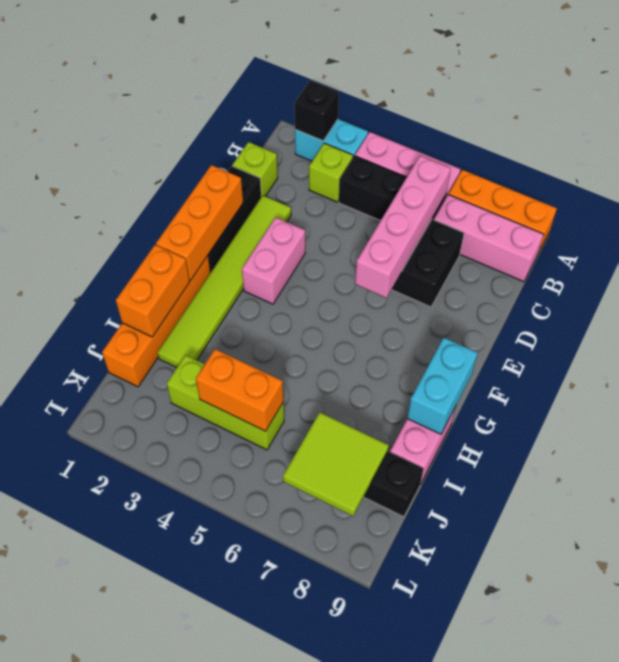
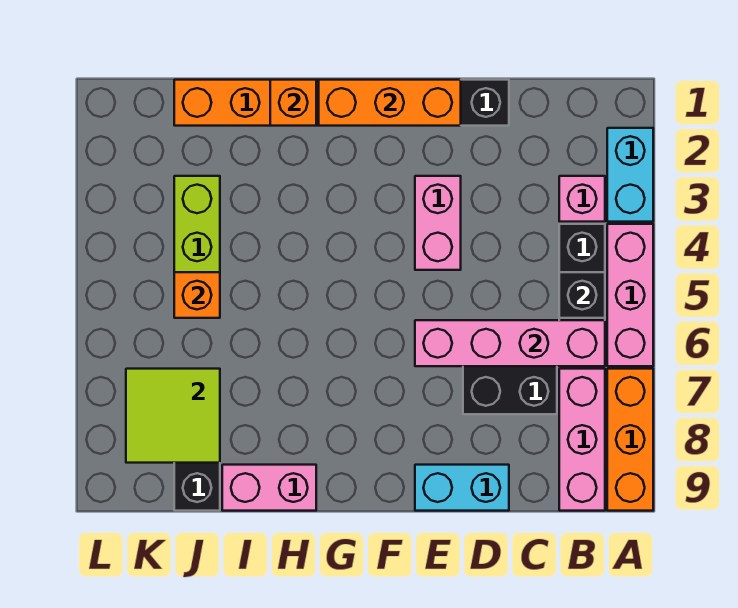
black brick A2 level 2 -> black brick B5 level 2
lime brick B3 level 1 -> pink brick B3 level 1
lime brick C1 level 1 -> none
lime tile D2:I2 level 1 -> none
pink brick E3:F3 level 1 -> pink brick E3:E4 level 1
cyan brick G9:H9 level 2 -> cyan brick D9:E9 level 1
orange brick H1:I1 level 2 -> orange brick H1 level 2
orange brick J4:J5 level 2 -> orange brick J5 level 2

